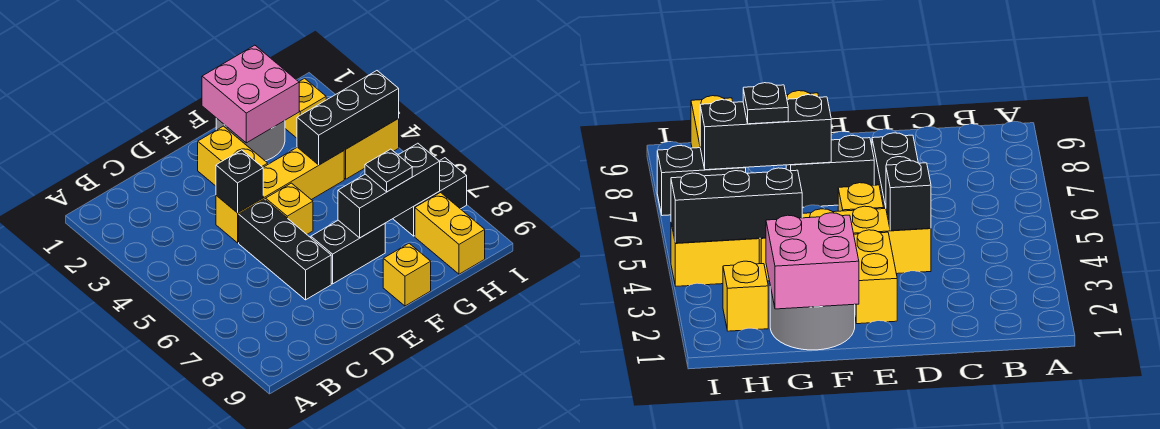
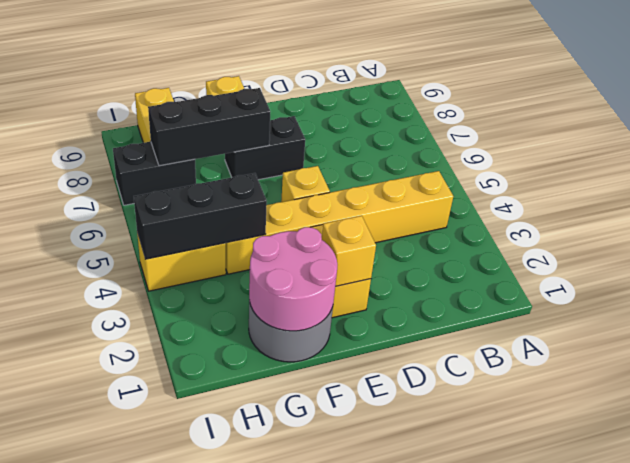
yellow brick D4:G4 level 1 -> yellow brick B4:G4 level 1
black brick D4 level 2 -> none
black brick D5:D7 level 1 -> none
pink brick F1:G2 level 2 -> pink round brick F1:G2 level 2
black plate G7 level 3 -> none
yellow brick H2 level 1 -> yellow brick E2 level 2

